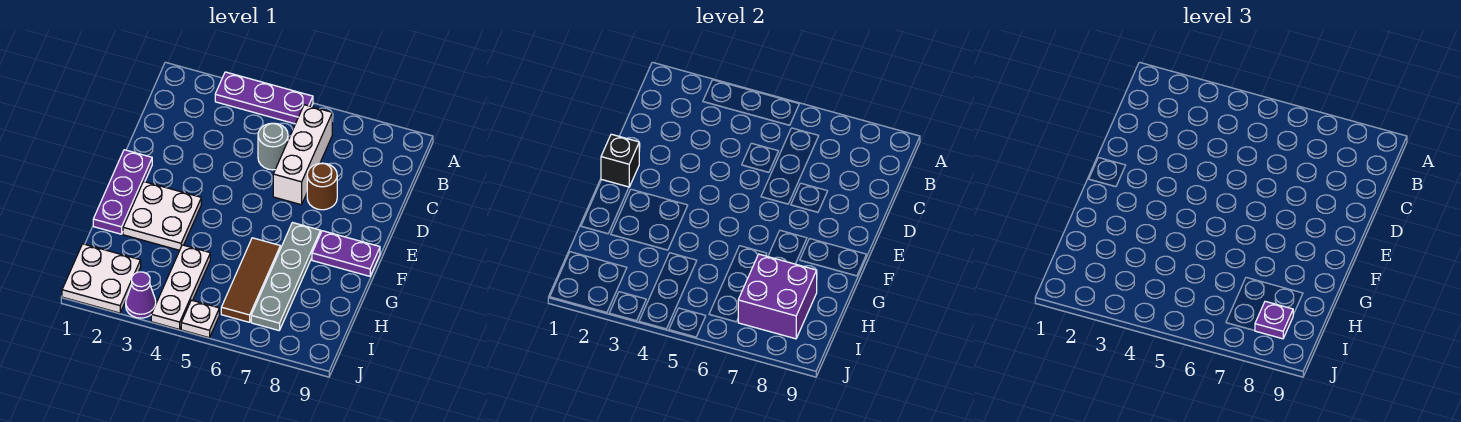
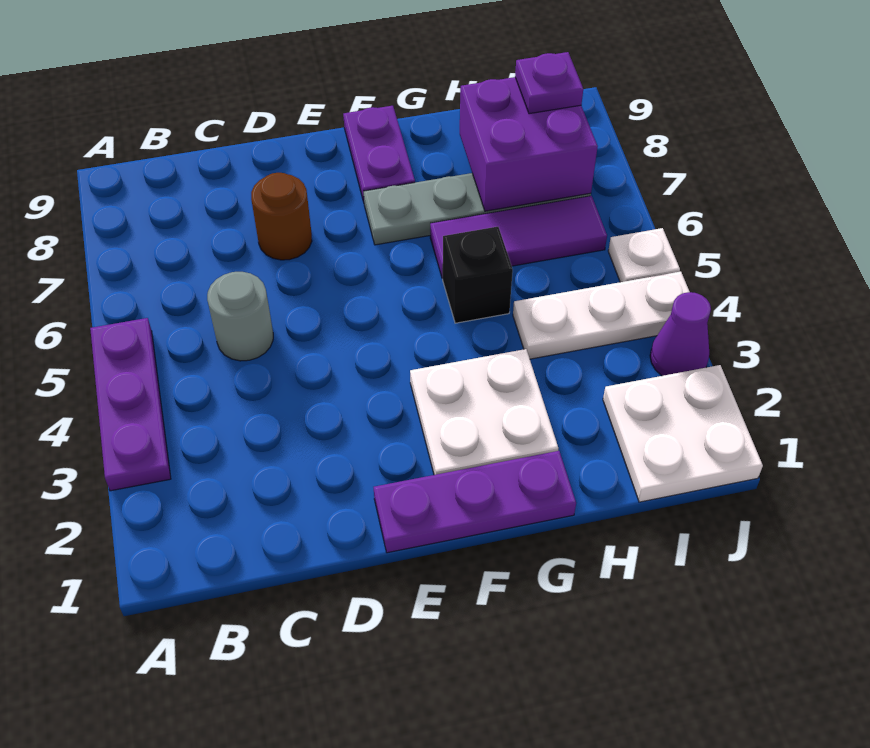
white brick B6:D6 level 1 -> none
black brick E1 level 2 -> black brick G5 level 1
brown tile G6:I6 level 1 -> purple tile G6:I6 level 1

